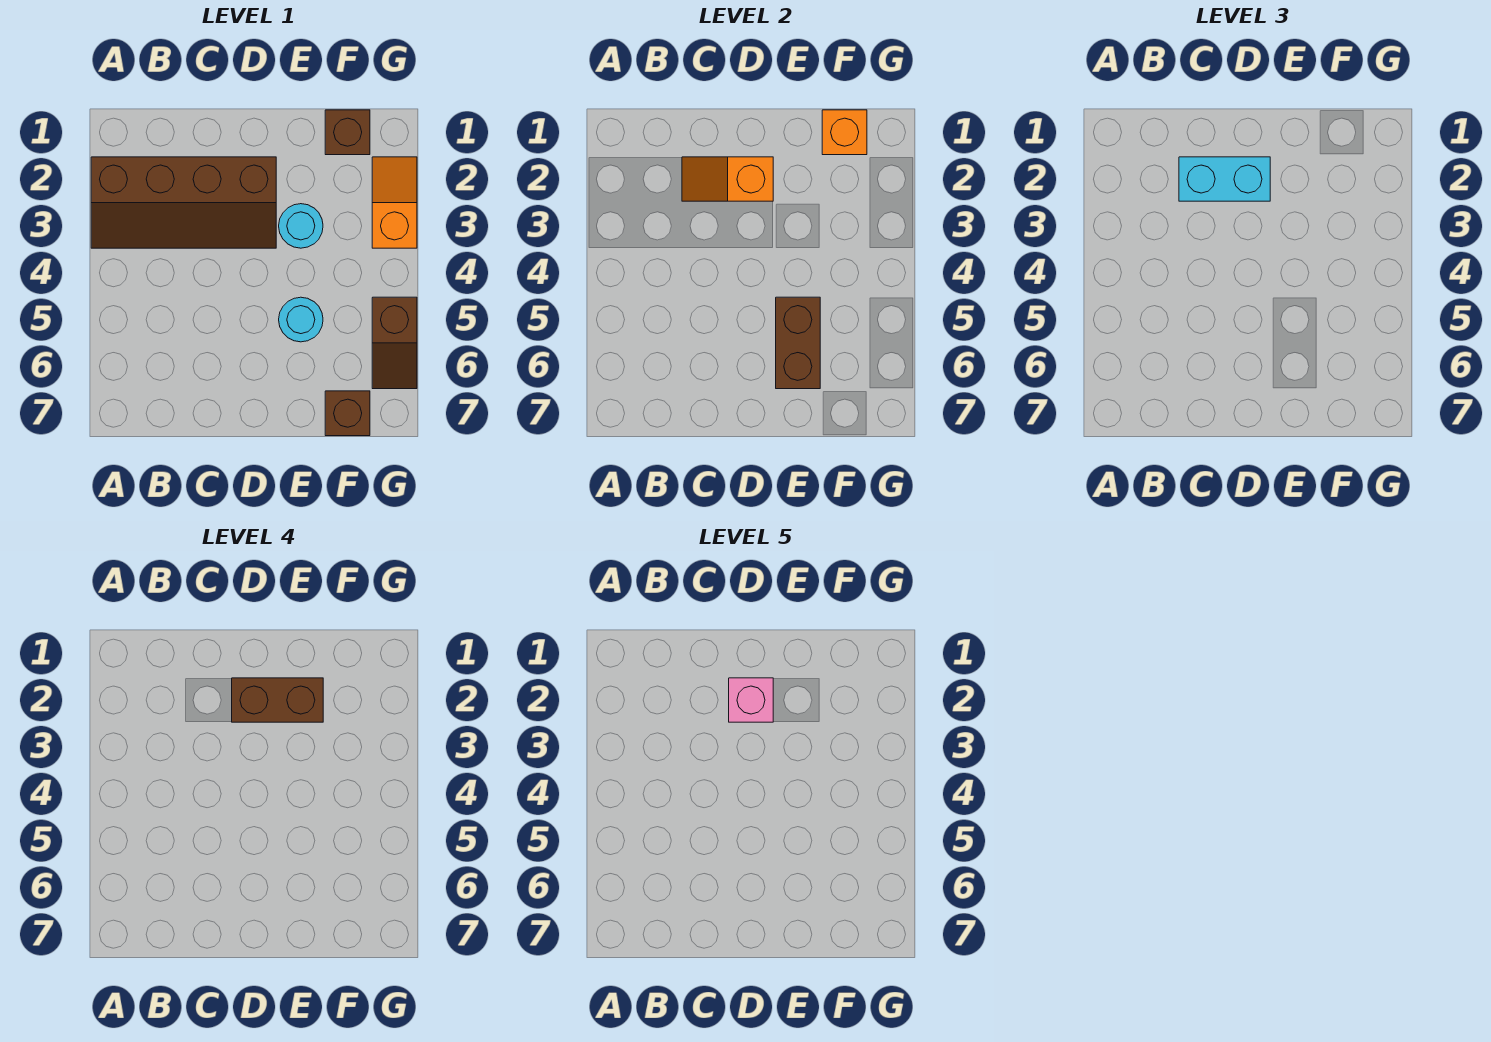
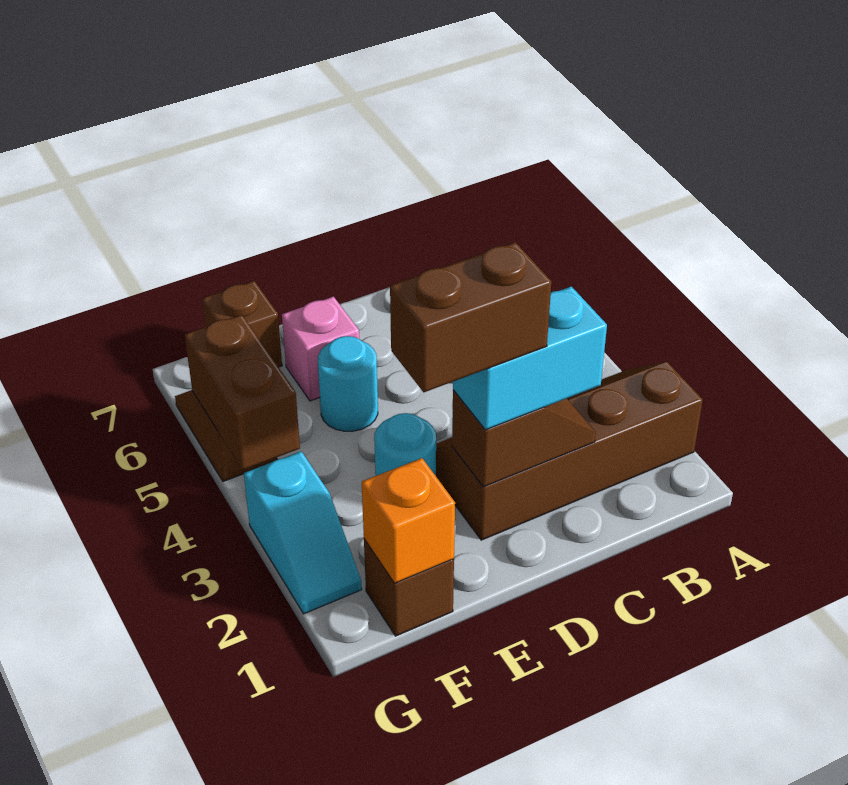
orange slope C2:D2 level 2 top D -> brown slope C2:D2 level 2 top D
pink brick D2 level 5 -> pink brick E6 level 1
brown brick E5:E6 level 2 -> brown brick G4:G5 level 2
orange slope G2:G3 level 1 top 3 -> cyan slope G2:G3 level 1 top 3

